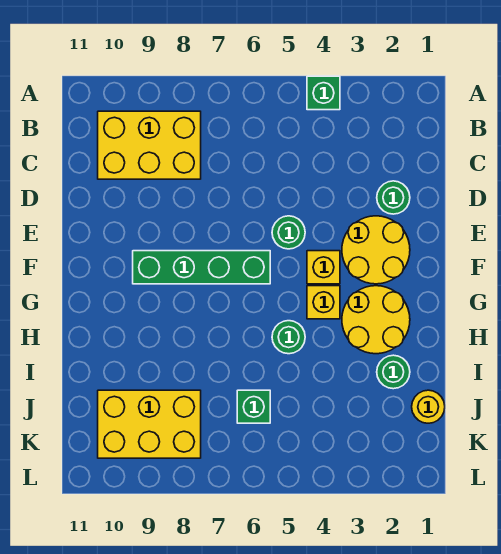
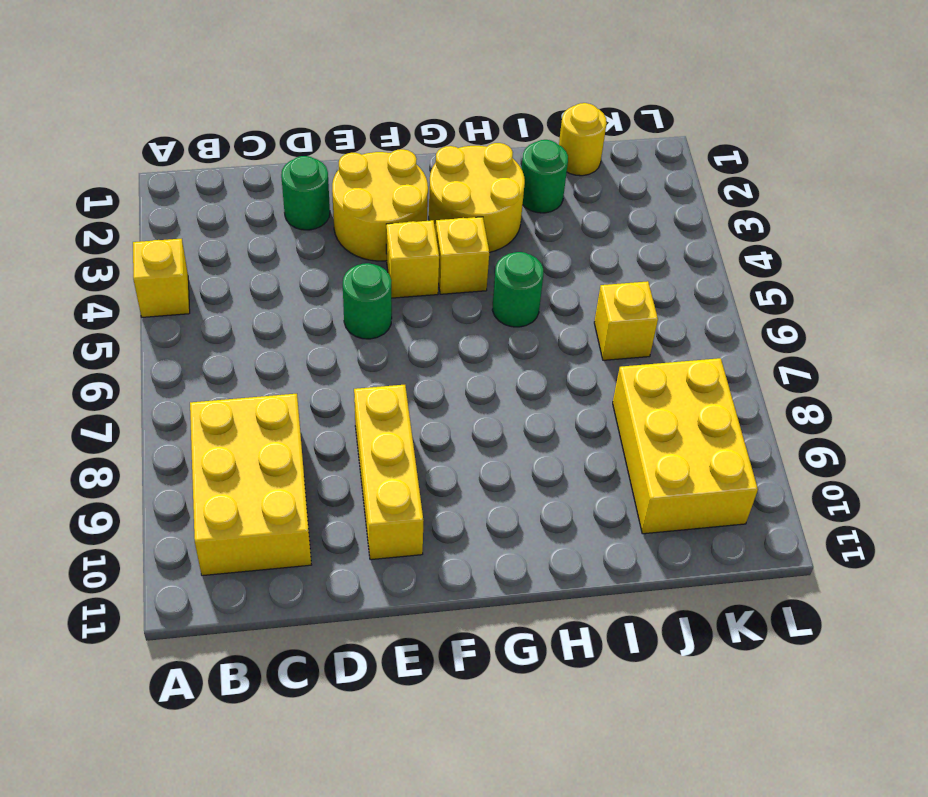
green brick A4 level 1 -> yellow brick A4 level 1
none -> yellow brick E8:E10 level 1
green brick F6:F9 level 1 -> none
green brick J6 level 1 -> yellow brick J6 level 1

